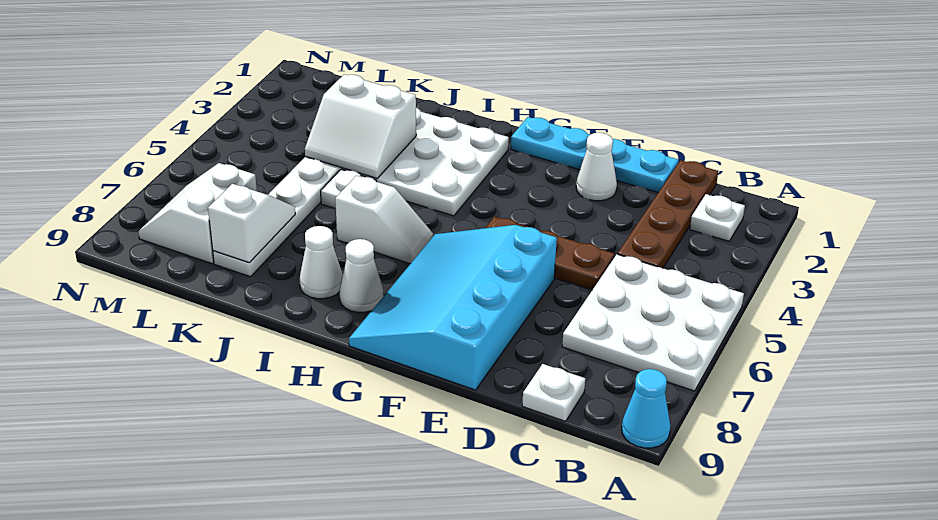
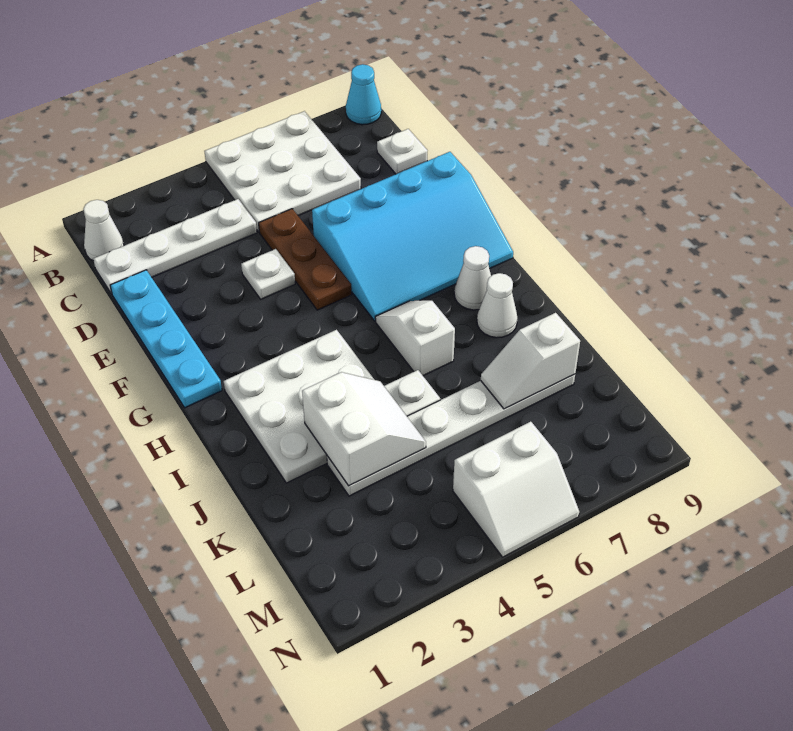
white plate B2 level 1 -> white plate E4 level 1
brown plate C1:C4 level 1 -> white plate C1:C4 level 1
white cone E2 level 1 -> white cone B1 level 1
white slope L7:M8 level 1 top L -> white slope M5:N6 level 1 top M

